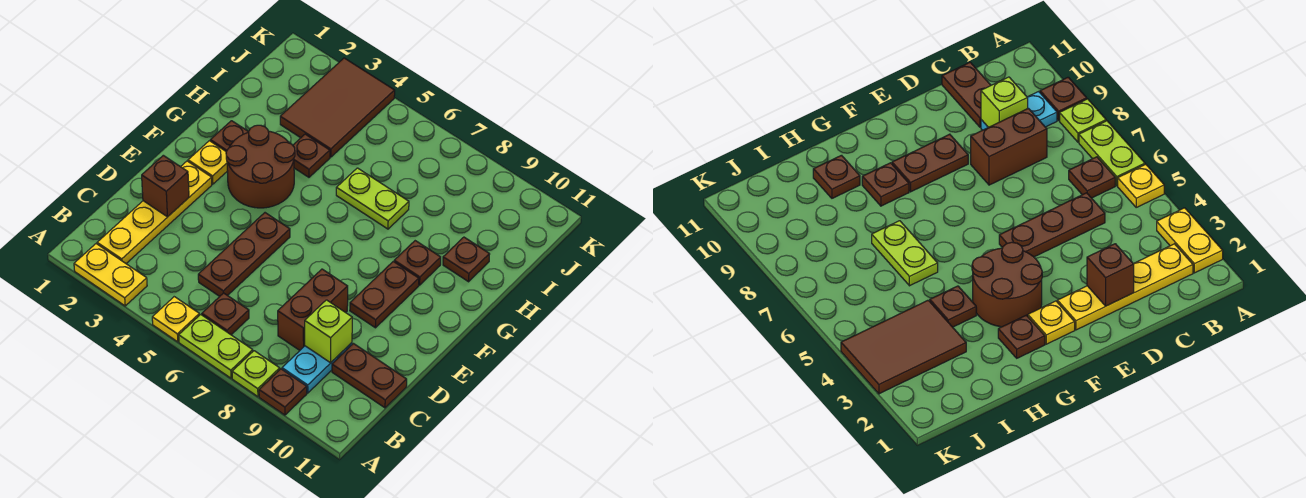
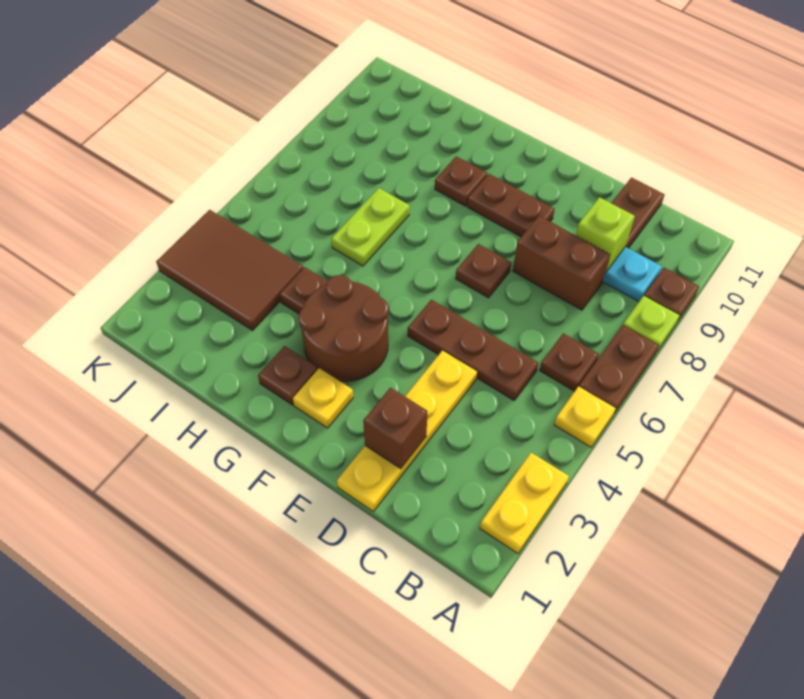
lime plate A6:A7 level 1 -> brown plate A6:A7 level 1
yellow plate B2:E2 level 1 -> yellow plate D1:D4 level 1
brown plate H10 level 1 -> brown plate E7 level 1

